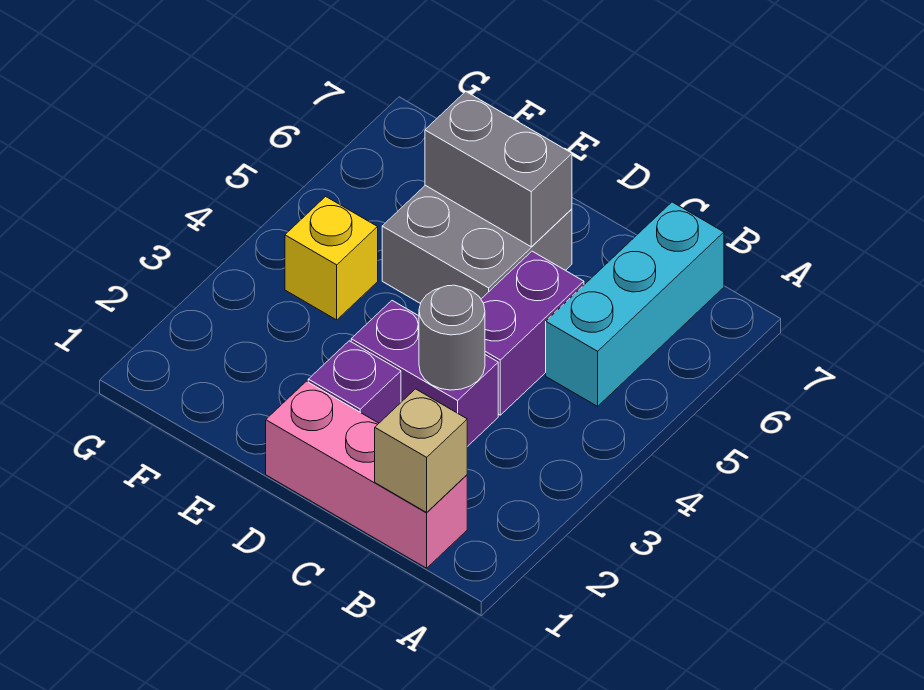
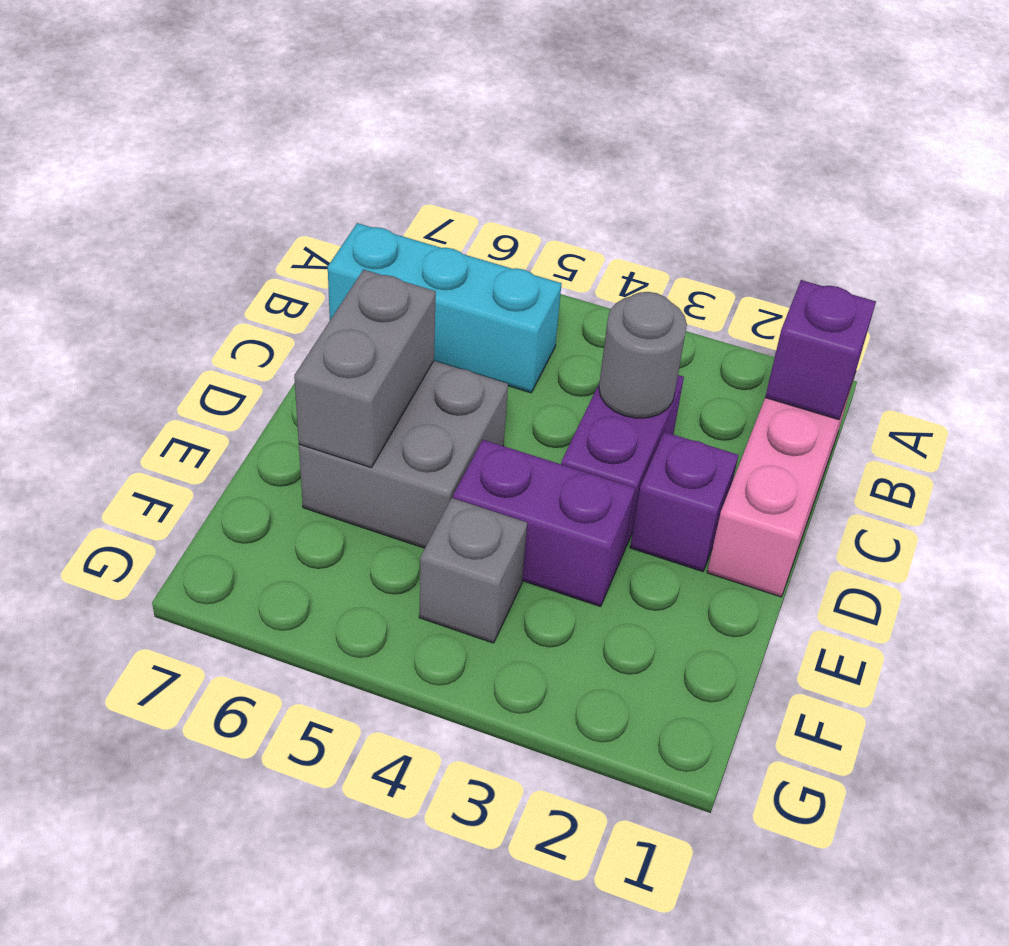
tan brick B1 level 2 -> purple brick B1 level 2
purple brick C4:C5 level 1 -> purple brick E3:E4 level 1
yellow brick F4 level 1 -> grey brick F4 level 1

